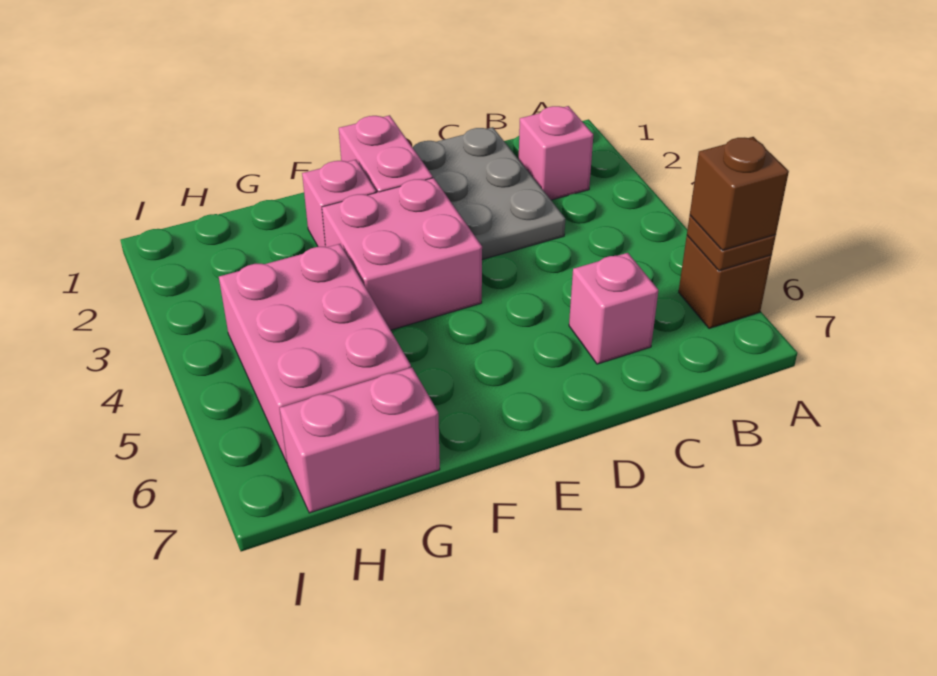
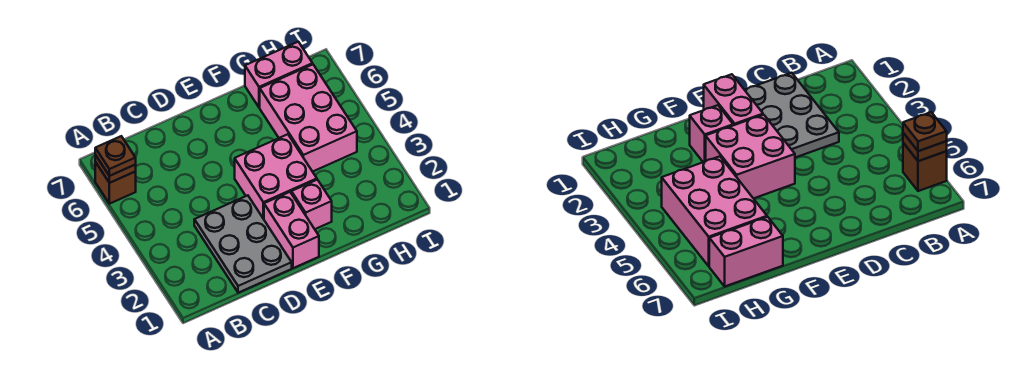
brown brick A6 level 3 -> brown plate A6 level 3
pink brick B2 level 1 -> none
pink brick C6 level 1 -> none

